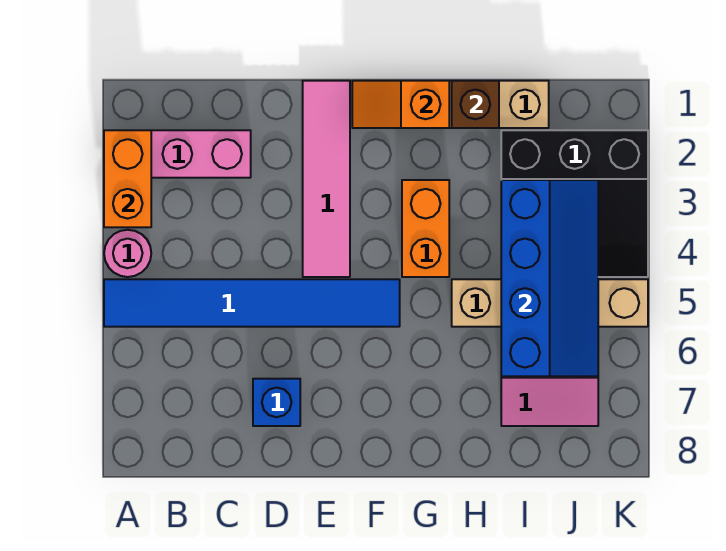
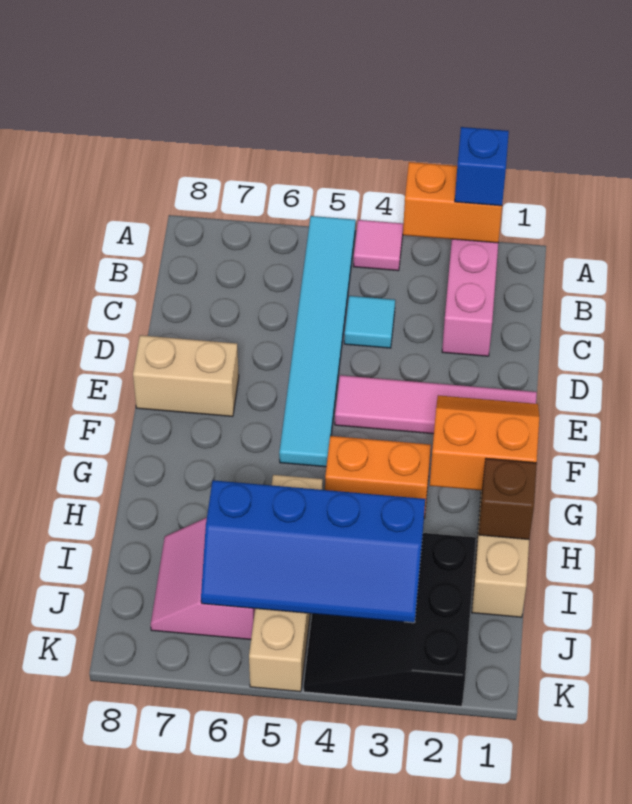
pink round brick A4 level 1 -> pink tile A4 level 1
blue tile A5:F5 level 1 -> cyan tile A5:F5 level 1
none -> cyan tile C4 level 1
blue brick D7 level 1 -> blue brick A2 level 3
none -> tan brick E7:E8 level 1
orange slope F1:G1 level 2 top G -> orange slope F1:G2 level 2 top G

